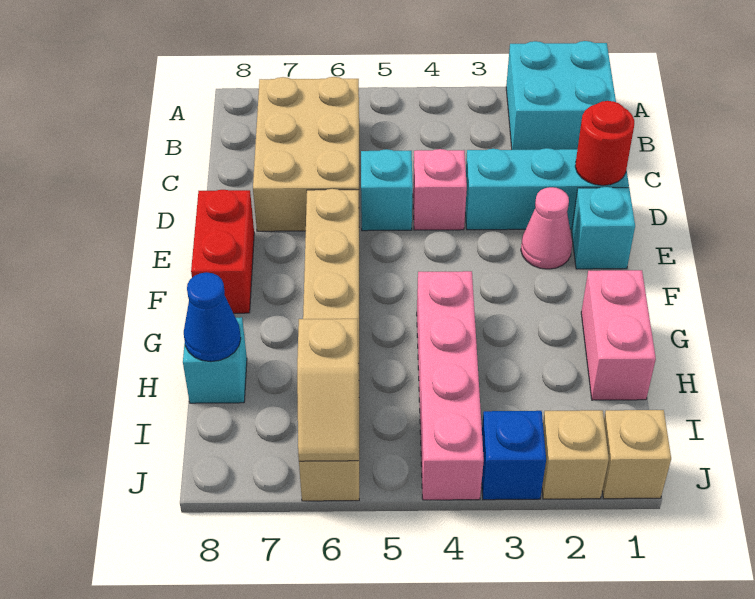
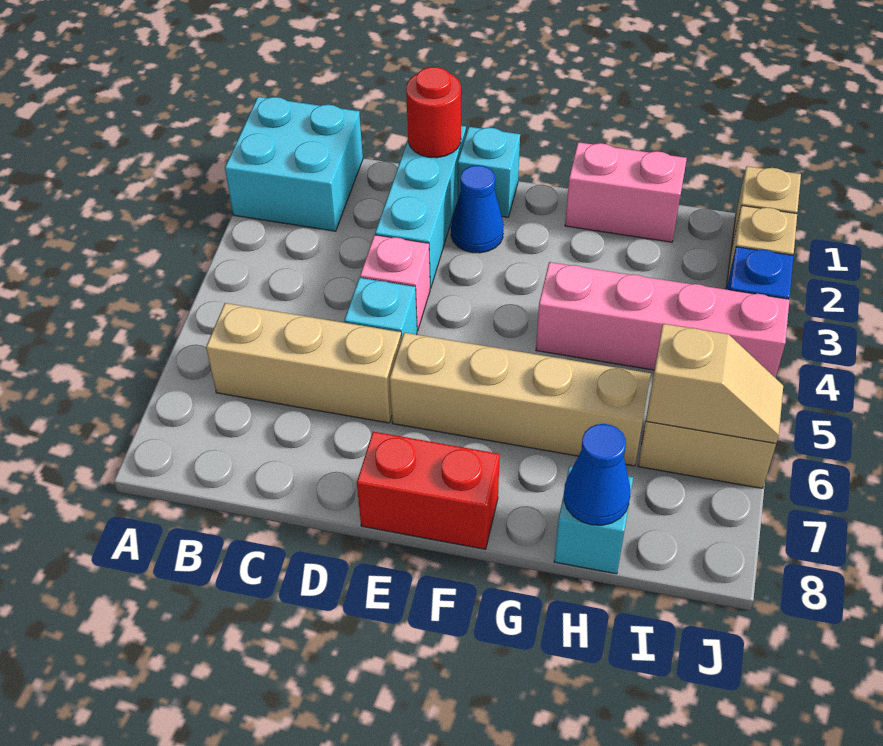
tan brick B6:D7 level 1 -> tan brick B6:D6 level 1
pink cone E2 level 1 -> blue cone E2 level 1

